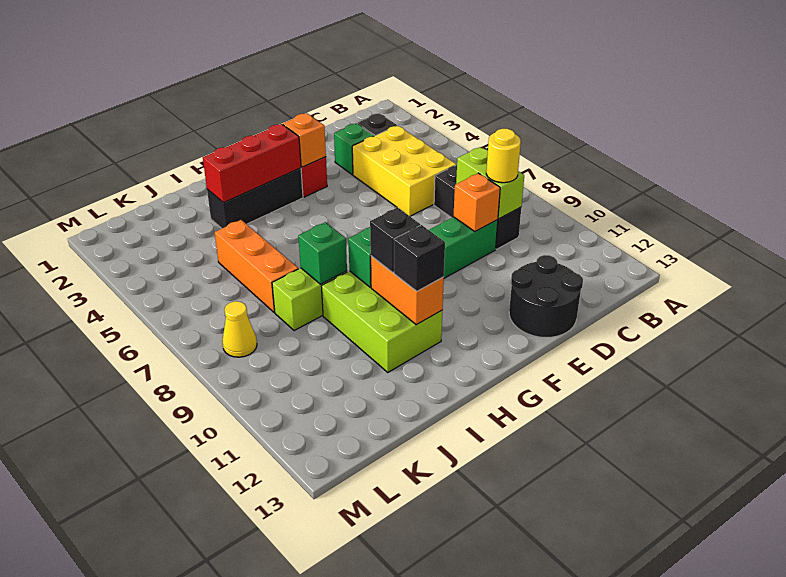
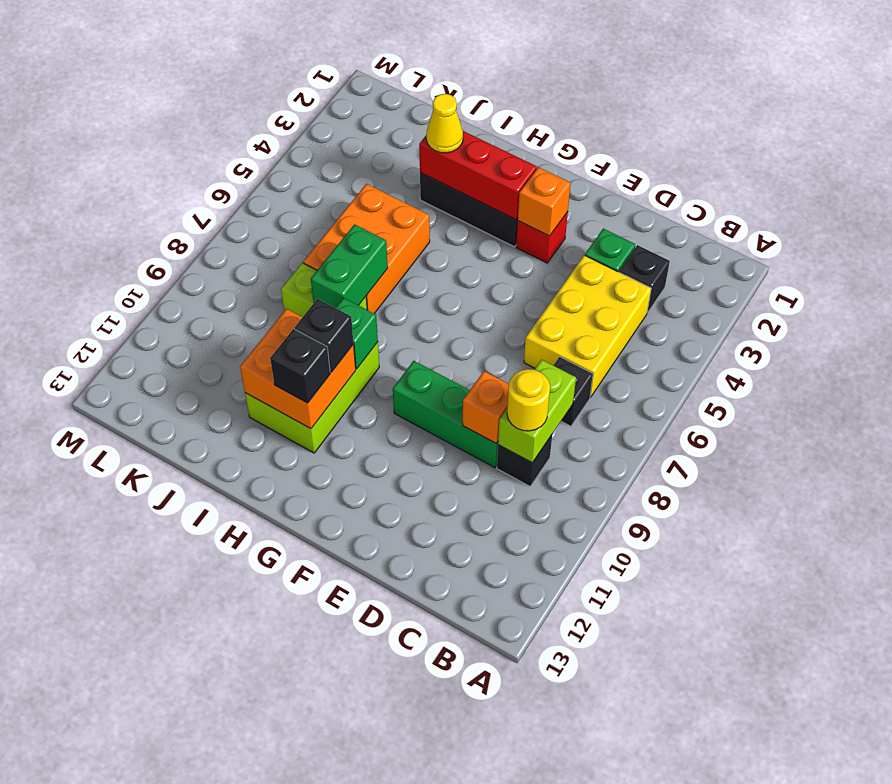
black round brick D12:E13 level 1 -> none
orange brick H10:H11 level 2 -> orange brick H10:I11 level 2
green brick I8 level 2 -> green brick I7:I8 level 2
orange brick J5:J7 level 1 -> orange brick I5:J7 level 1
yellow cone L8 level 1 -> yellow cone I3 level 3

